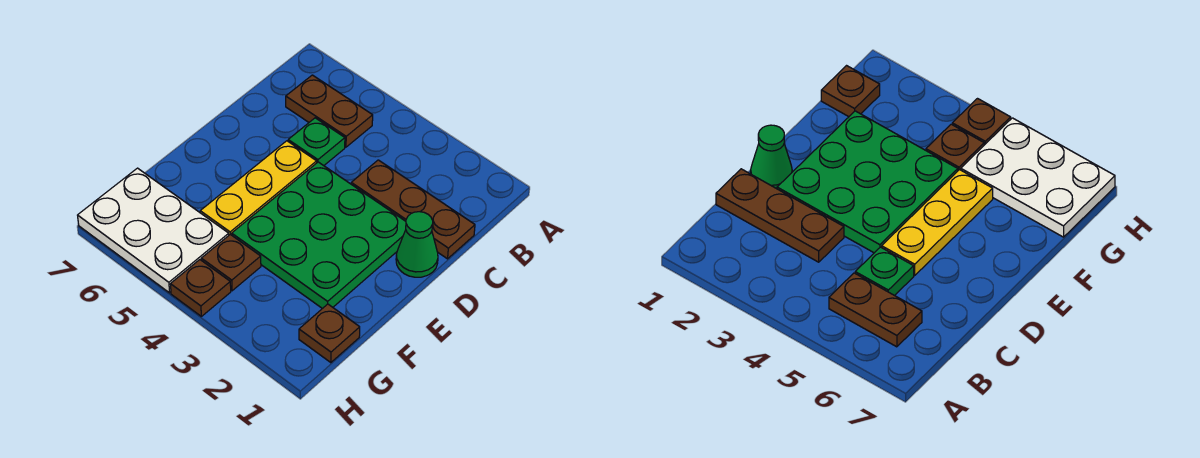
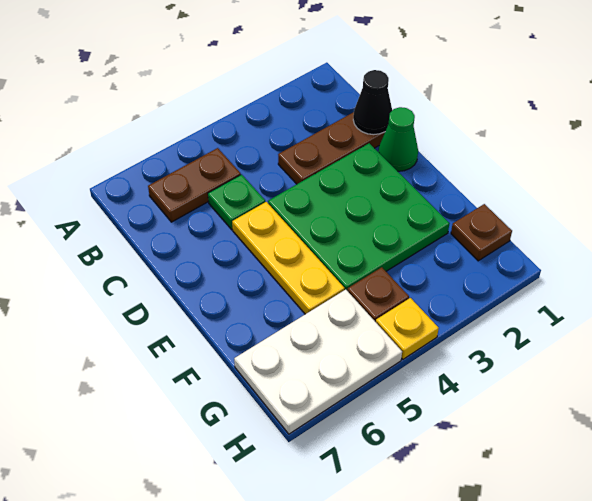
none -> black cone C1 level 2
brown plate H4 level 1 -> yellow plate H4 level 1

